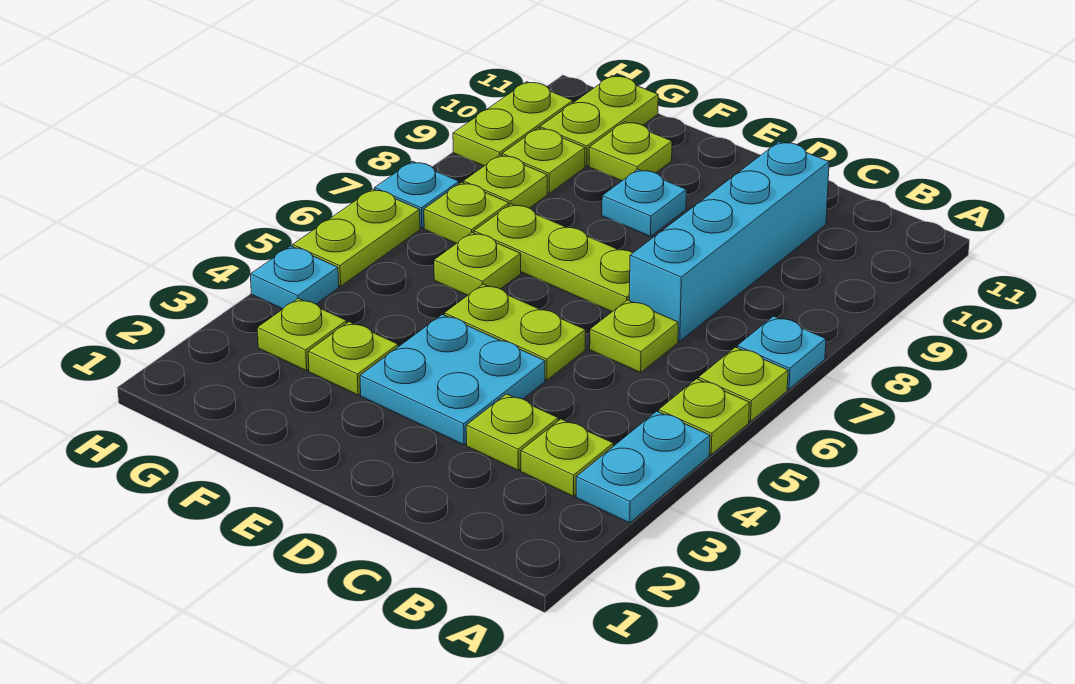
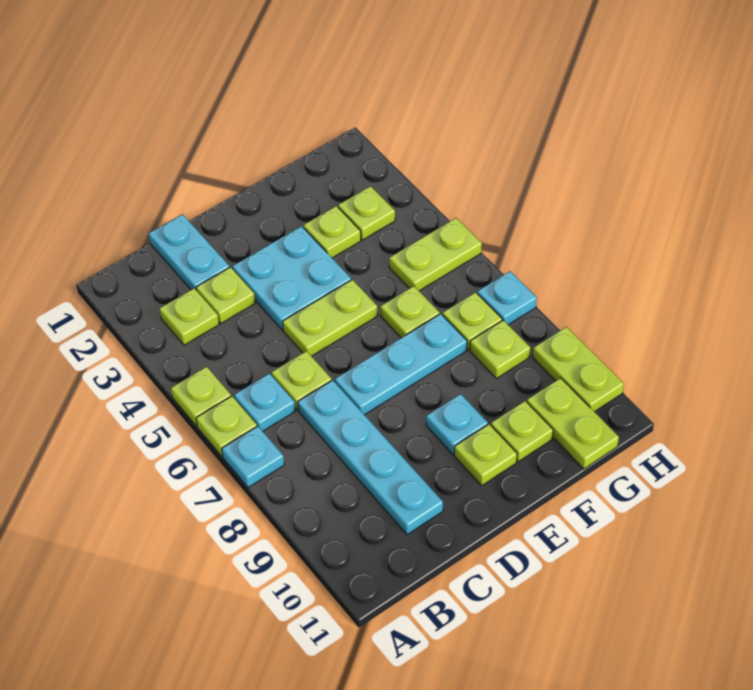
cyan plate A3:A4 level 1 -> cyan plate C1:C2 level 1
cyan brick C7:C10 level 1 -> cyan plate C7:C10 level 1
lime plate D7:F7 level 1 -> cyan plate D7:F7 level 1
lime plate G9 level 1 -> lime plate E10 level 1
cyan plate H4 level 1 -> cyan plate B6 level 1
lime plate H5:H6 level 1 -> lime plate G5:H5 level 1

